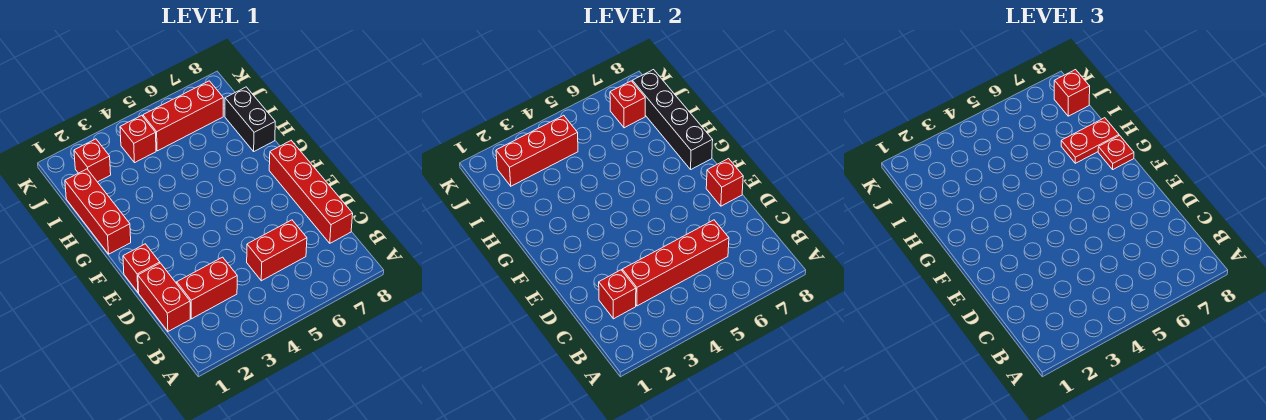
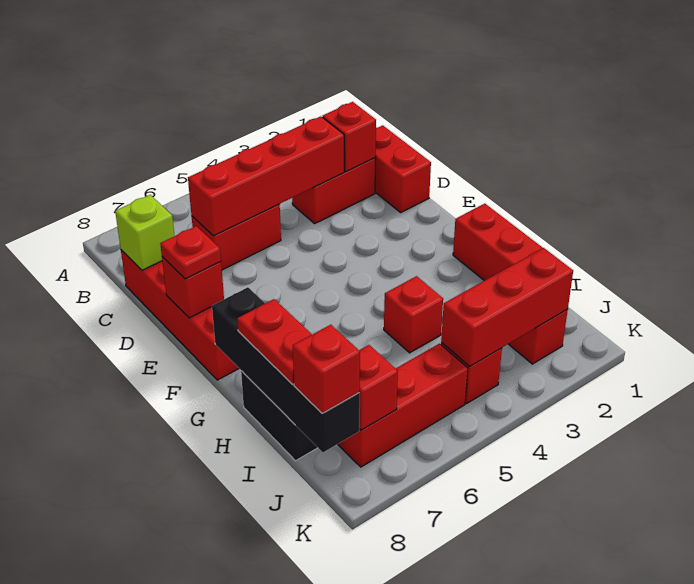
none -> lime brick C8 level 2
red brick E1 level 1 -> red brick H4 level 1
red plate G8 level 3 -> red plate E8 level 3
red plate H7:H8 level 3 -> red plate H8:I8 level 3

